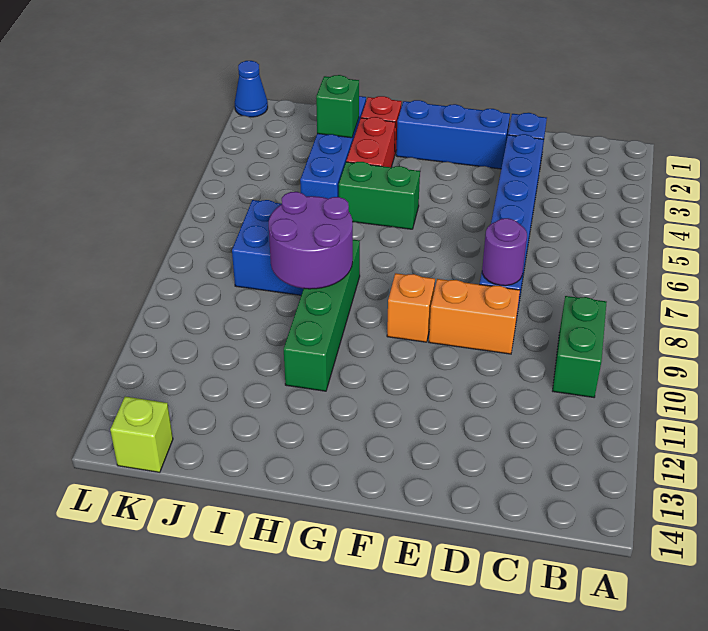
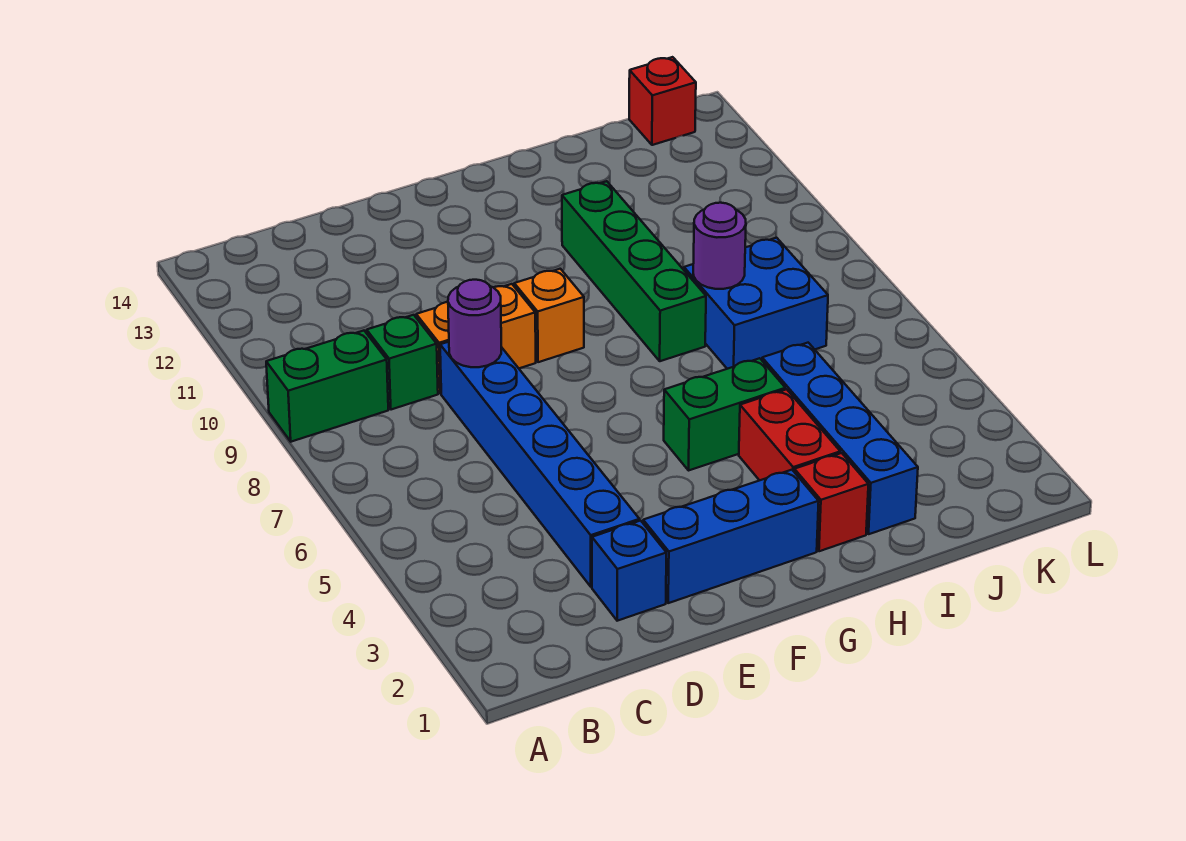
green brick B9:B10 level 1 -> green brick A9:B9 level 1
purple round brick H8:I9 level 2 -> purple round brick I8 level 2
green brick I3 level 2 -> green brick C9 level 1
lime brick K14 level 1 -> red brick K14 level 1
blue cone L1 level 1 -> none

